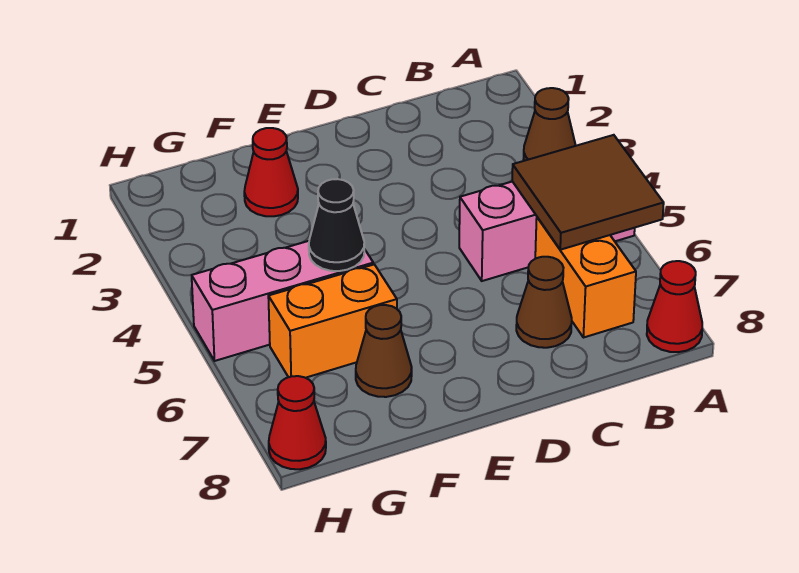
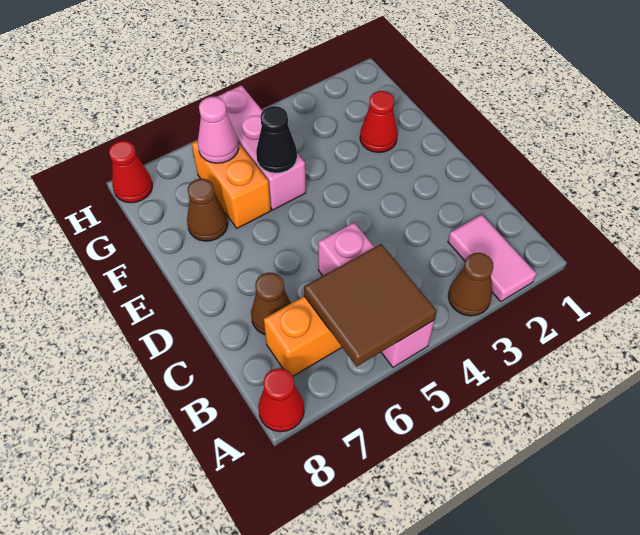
none -> pink tile A2:B2 level 1
none -> pink cone G6 level 2

